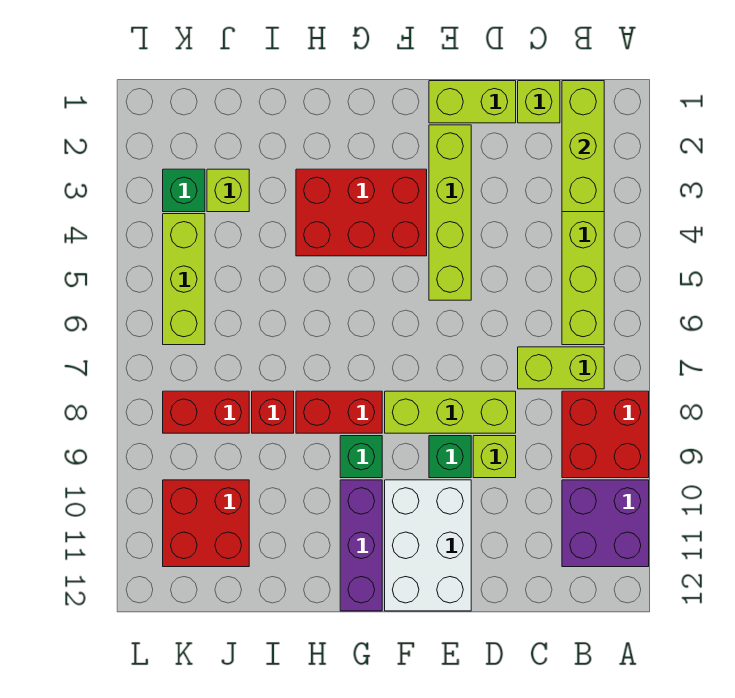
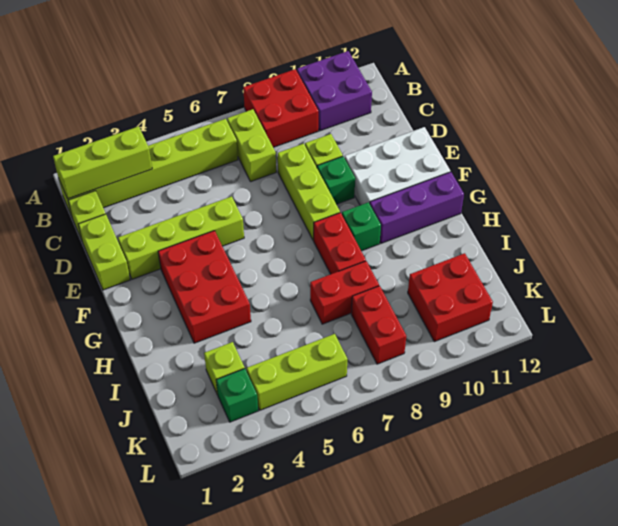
red brick I8 level 1 -> red brick I7:I8 level 1

